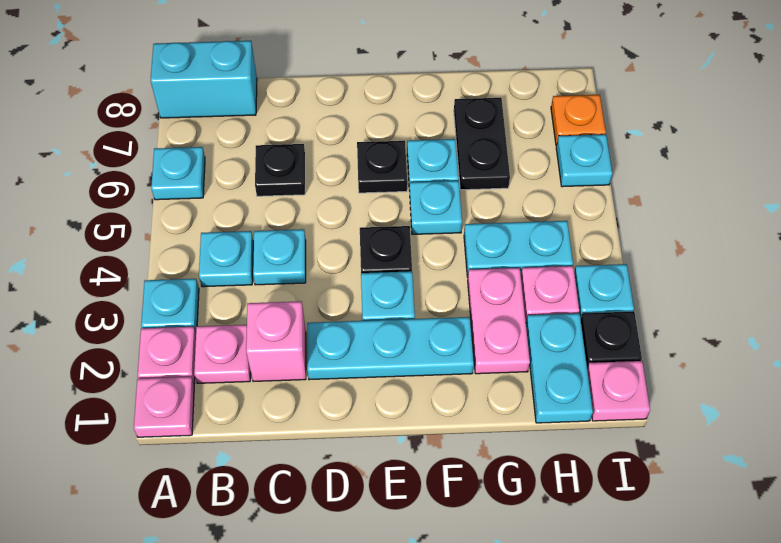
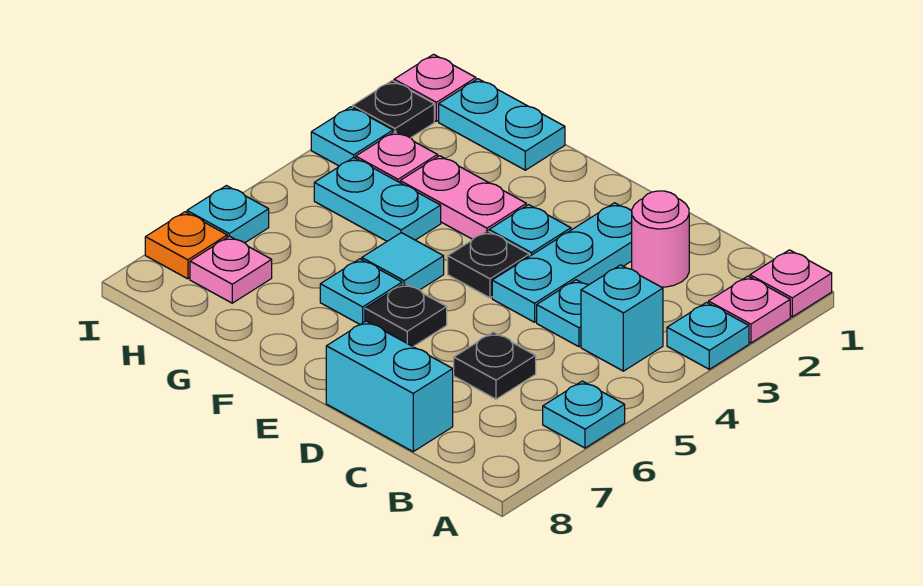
cyan brick A8:B8 level 1 -> cyan brick C8:D8 level 1
pink plate B2 level 1 -> pink plate H7 level 1
cyan plate B4 level 1 -> cyan brick B4 level 1
pink brick C2 level 1 -> pink round brick C2 level 1
cyan plate D2:F2 level 1 -> cyan plate D2:D4 level 1
cyan plate F5 level 1 -> cyan tile F5 level 1
pink plate G2:G3 level 1 -> pink plate F3:G3 level 1
black plate G6:G7 level 1 -> none
cyan plate H1:H2 level 1 -> cyan plate G1:H1 level 1

